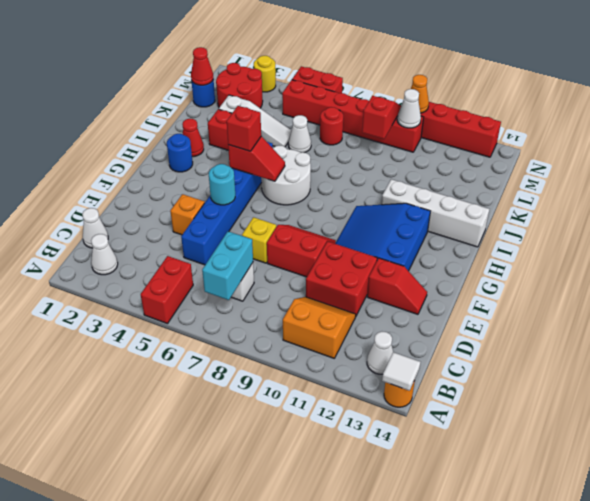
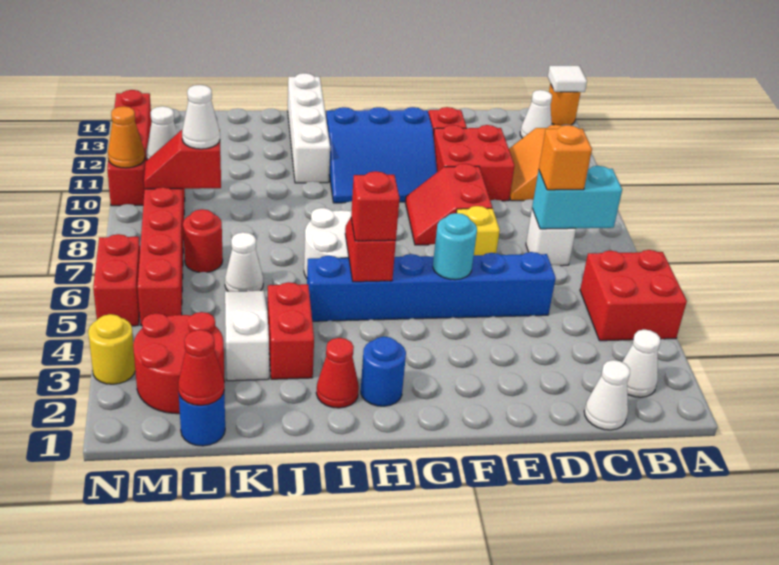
red brick A5:B5 level 1 -> red brick A4:B5 level 1
orange brick E4 level 1 -> orange brick C7 level 3
none -> white cone L9 level 3

